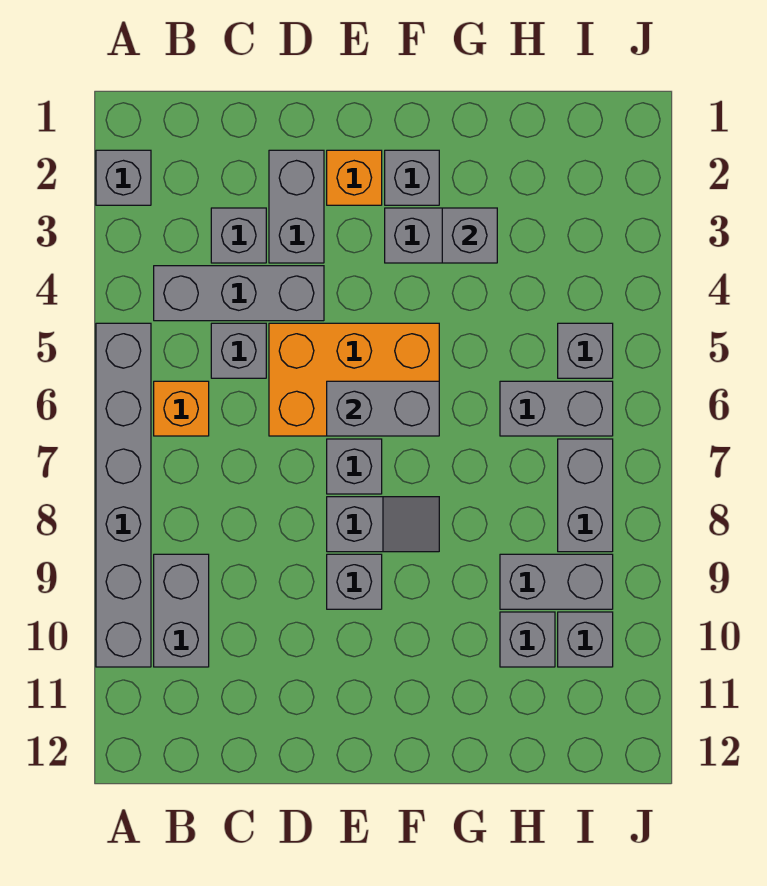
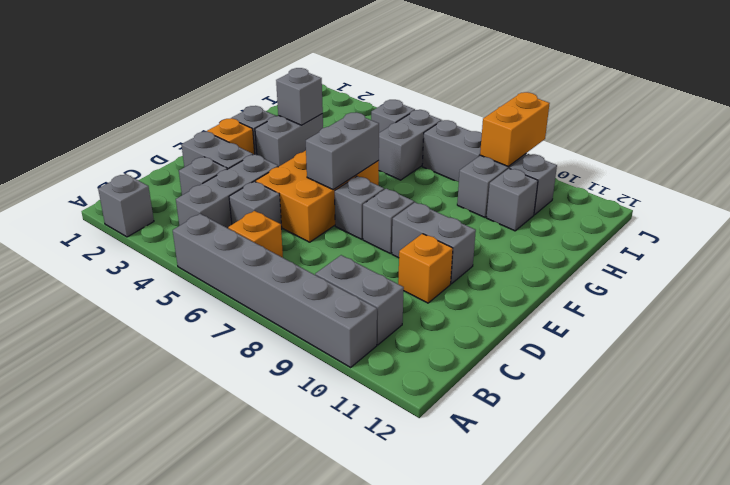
none -> orange brick D10 level 1
grey brick E9 level 1 -> grey brick E9:E10 level 1
none -> orange brick I9:J9 level 2

